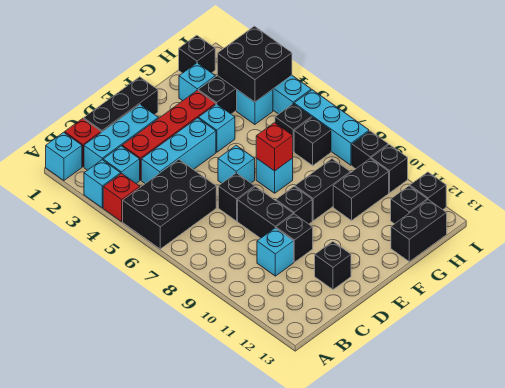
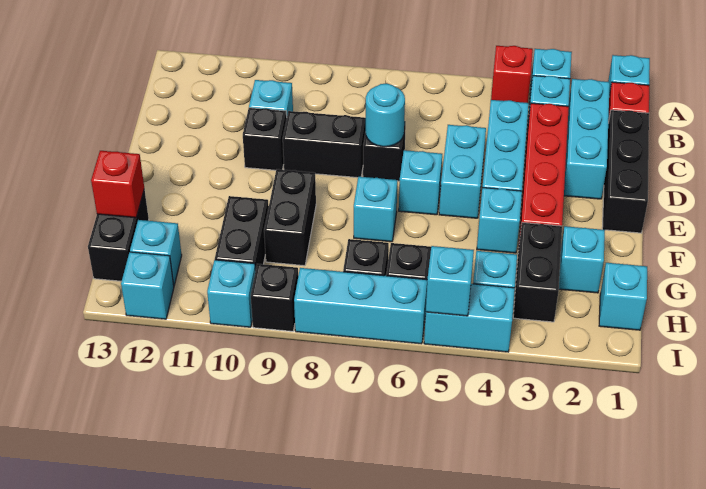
black brick A5:C6 level 1 -> none
none -> cyan brick D5:E5 level 1
none -> cyan round brick D7 level 2
black brick D12 level 1 -> none
black brick E9 level 1 -> none
red brick F7 level 2 -> red brick G13 level 2
black brick H1 level 1 -> cyan brick H1 level 1
black brick H3:I4 level 2 -> none
black brick H12 level 1 -> cyan brick H12 level 1
none -> cyan brick I5 level 2
black brick I10 level 1 -> cyan brick I10 level 1
black brick I12 level 1 -> cyan brick I12 level 1

